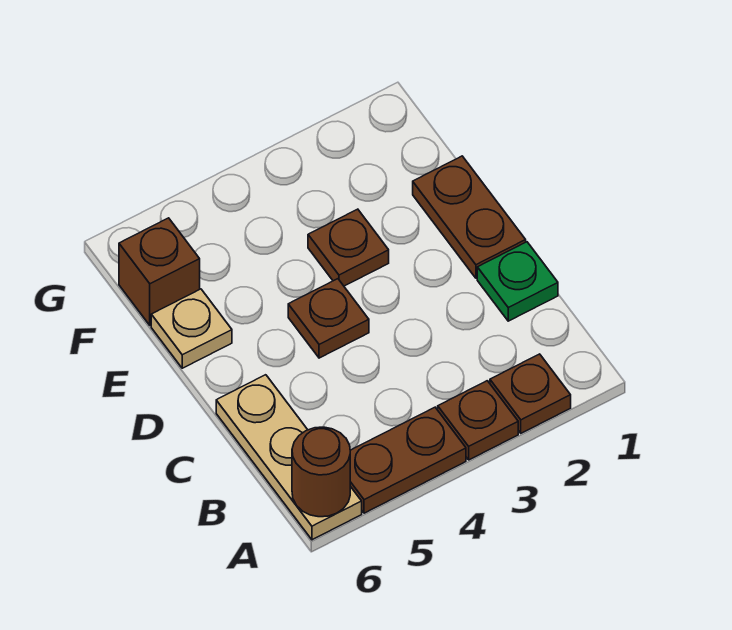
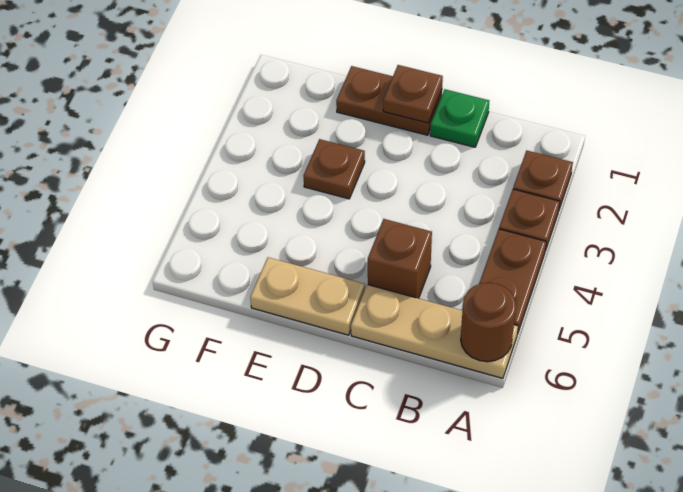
brown plate D4 level 1 -> brown plate D1 level 2
tan plate E6 level 1 -> tan plate D6:E6 level 1
brown brick F6 level 1 -> brown brick C5 level 1

